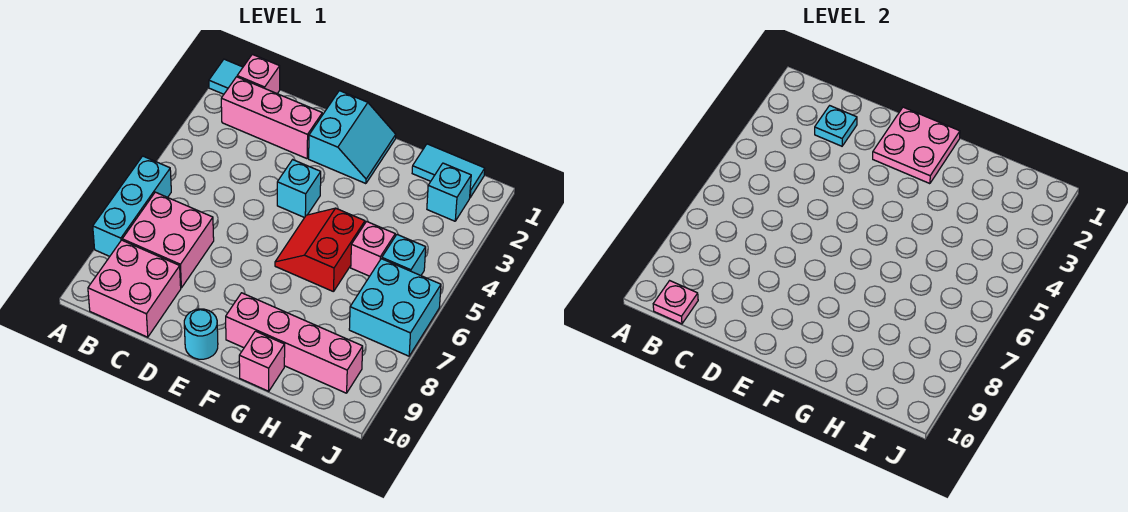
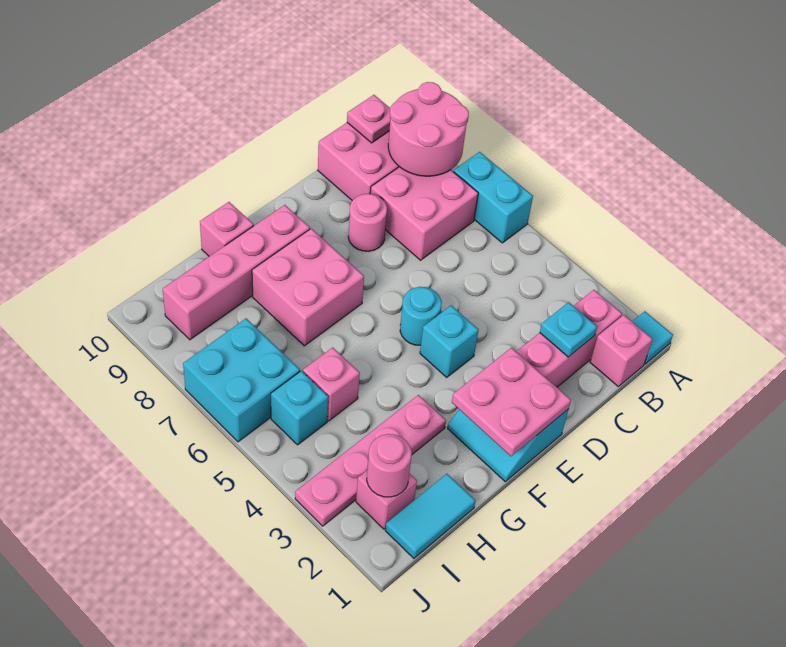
cyan brick A6:A8 level 1 -> cyan brick A6:A7 level 1
none -> pink round brick A8:B9 level 2
none -> pink round brick D8 level 1
cyan round brick E10 level 1 -> cyan round brick E5 level 1
red slope F5:G6 level 1 top G -> none
none -> pink brick F7:G8 level 1
none -> pink plate G3:J3 level 1
cyan brick I2 level 1 -> pink brick I2 level 1
none -> pink round brick I2 level 2

